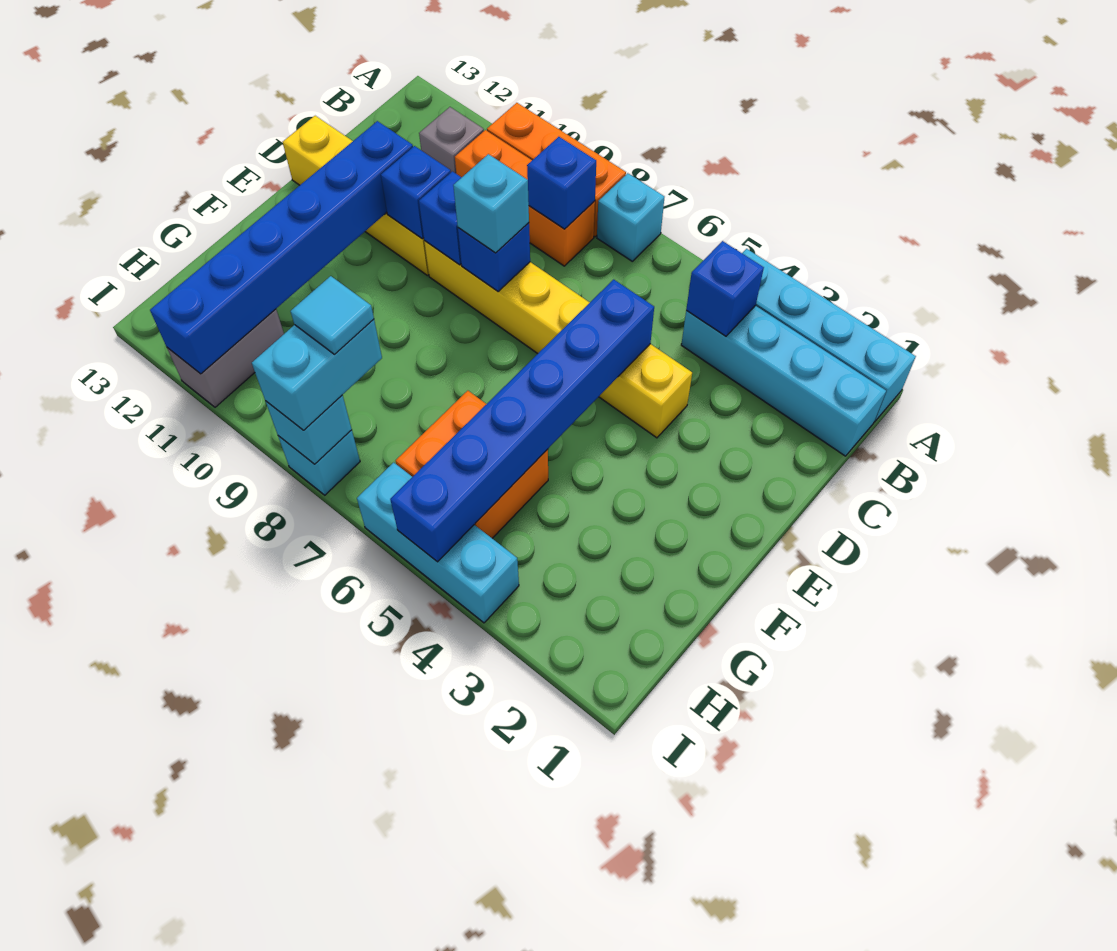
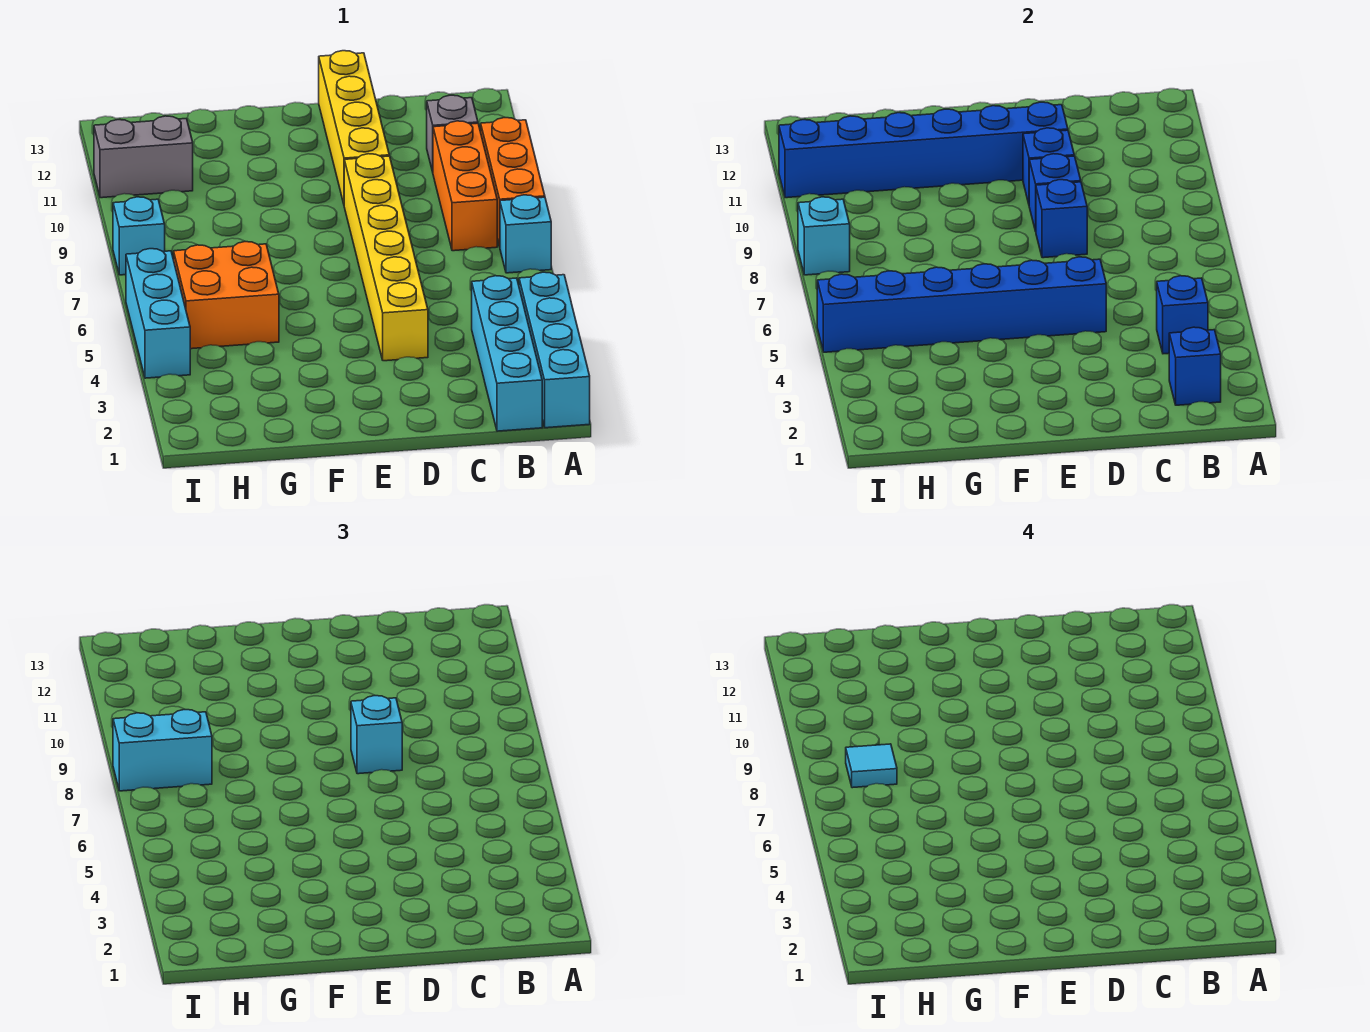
blue brick B8 level 2 -> blue brick B2 level 2

